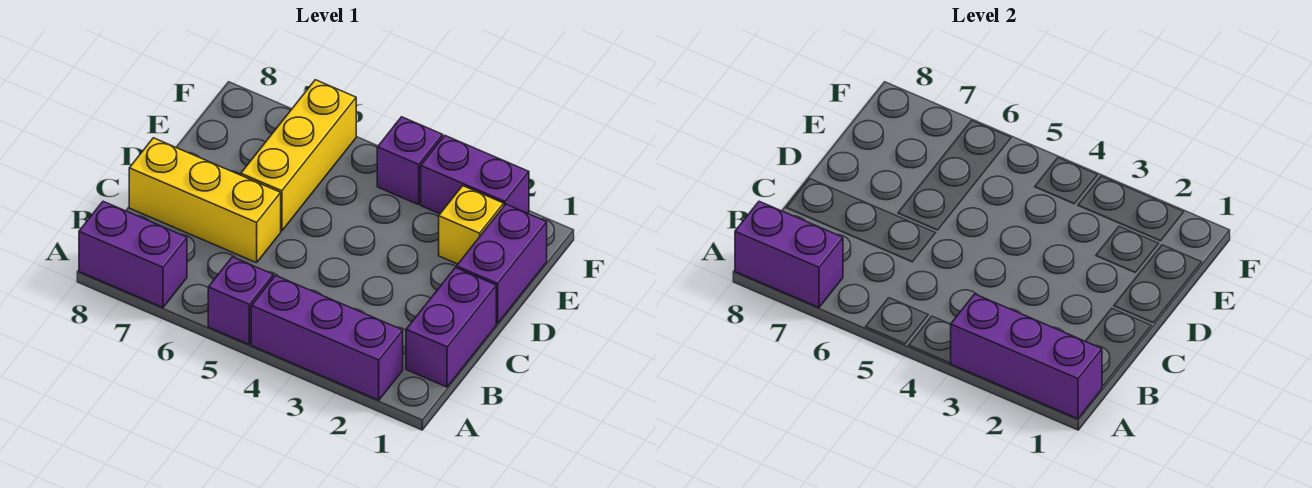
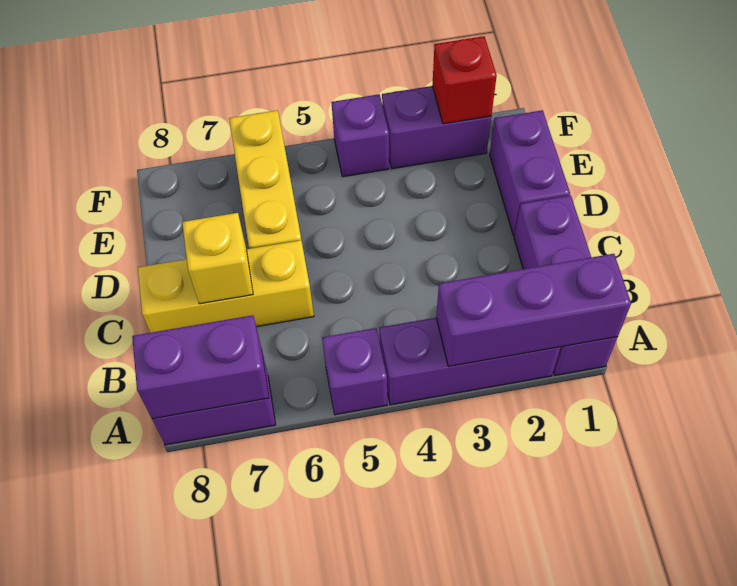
purple brick B1:C1 level 1 -> purple brick A1:C1 level 1
yellow brick E2 level 1 -> yellow brick C7 level 2
none -> red brick F2 level 2

